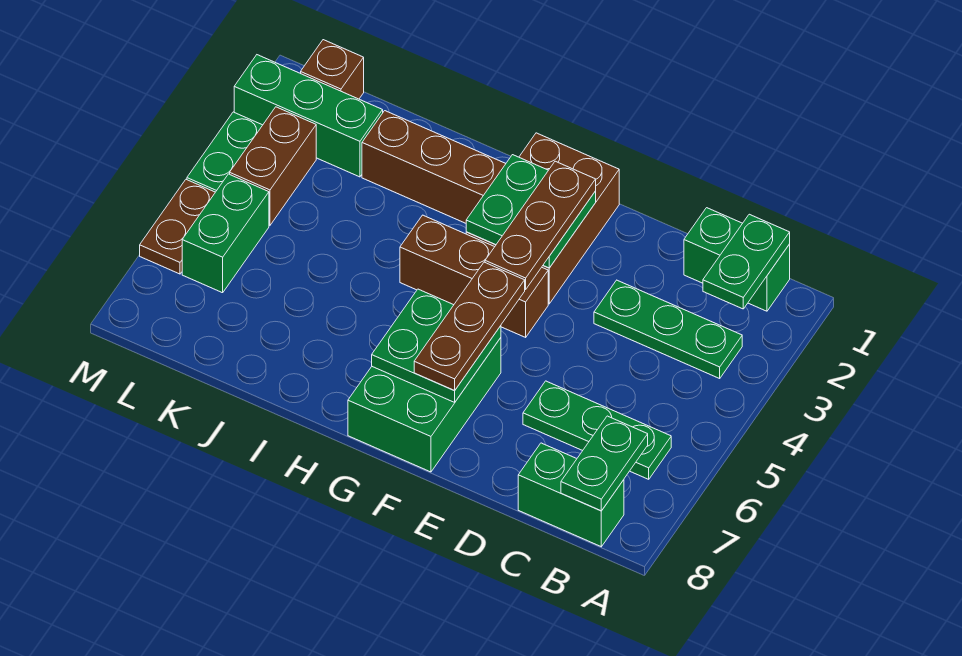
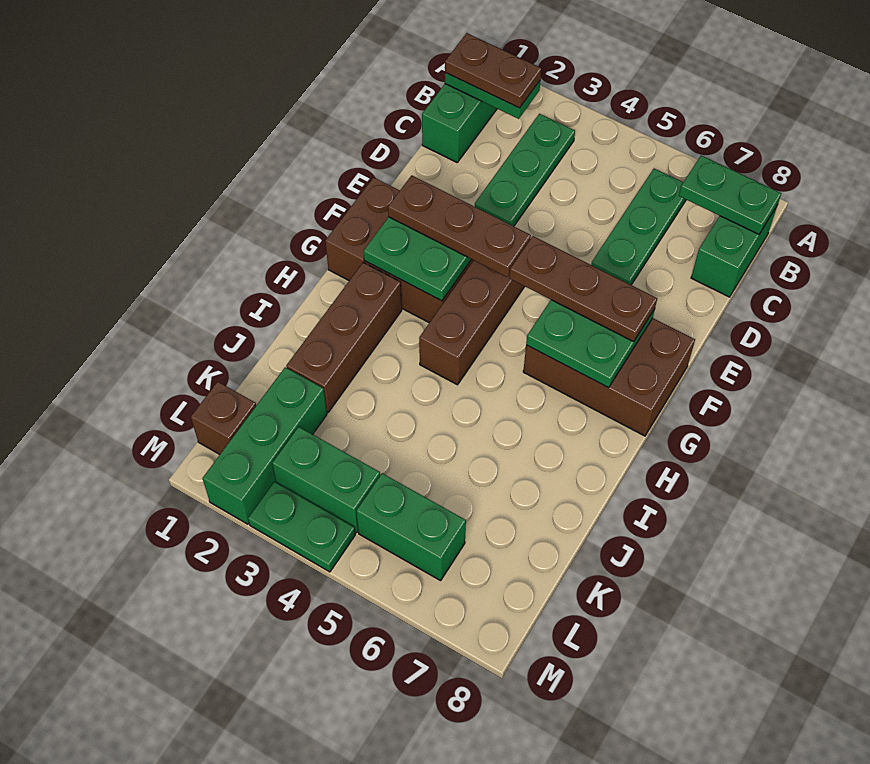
green brick F6:G8 level 1 -> brown brick F6:G8 level 1
brown brick L3:L4 level 1 -> green brick L3:L4 level 1
brown plate M5:M6 level 1 -> brown plate B1:B2 level 3

